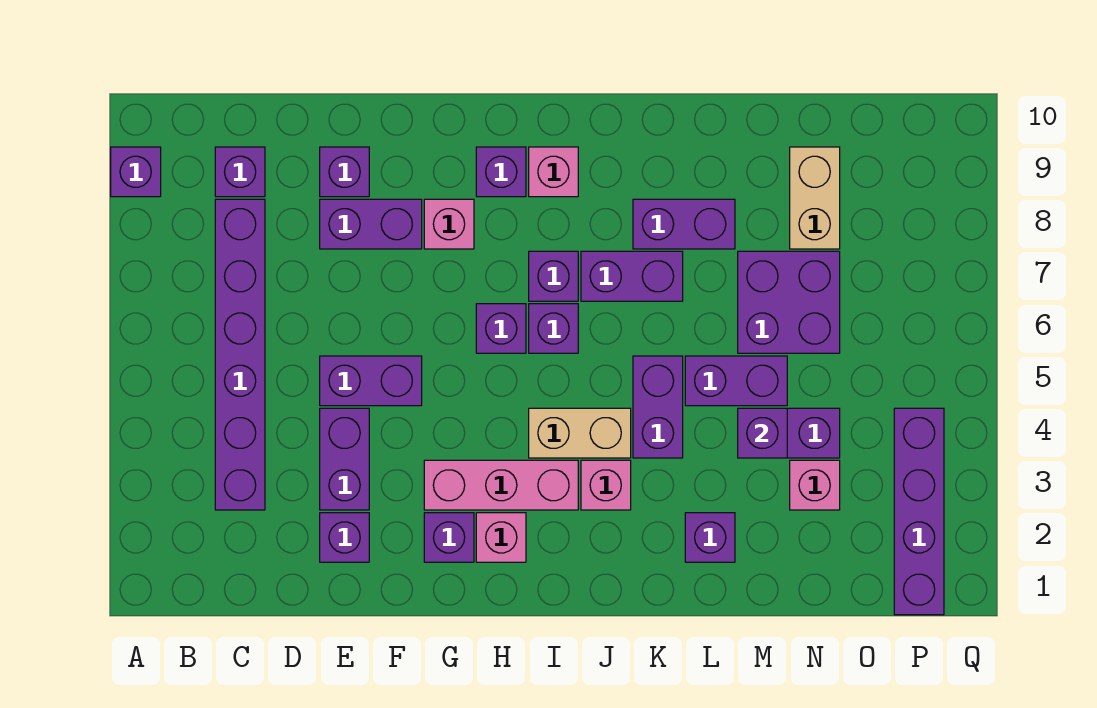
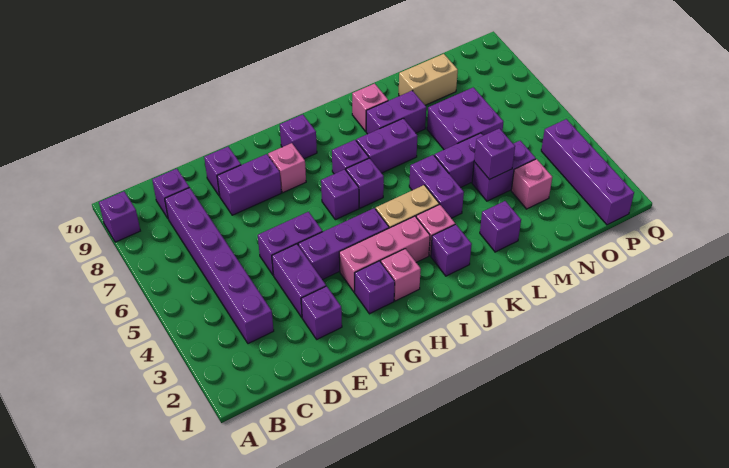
none -> purple brick F4:H4 level 1
pink brick I9 level 1 -> pink brick K9 level 1
none -> purple brick J2 level 1
tan brick N8:N9 level 1 -> tan brick M9:N9 level 1

